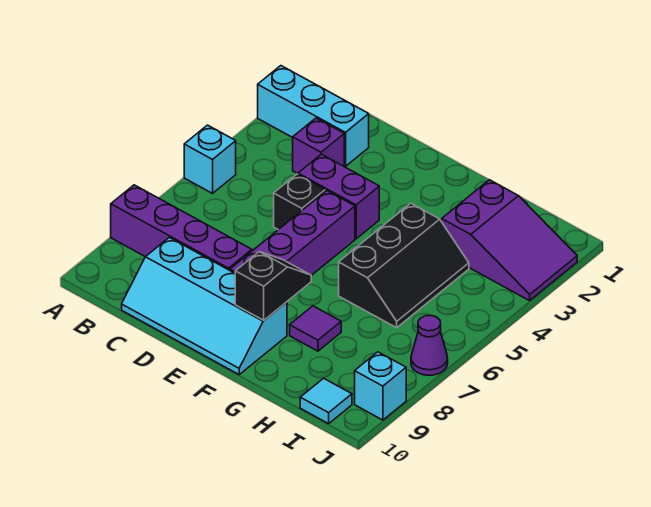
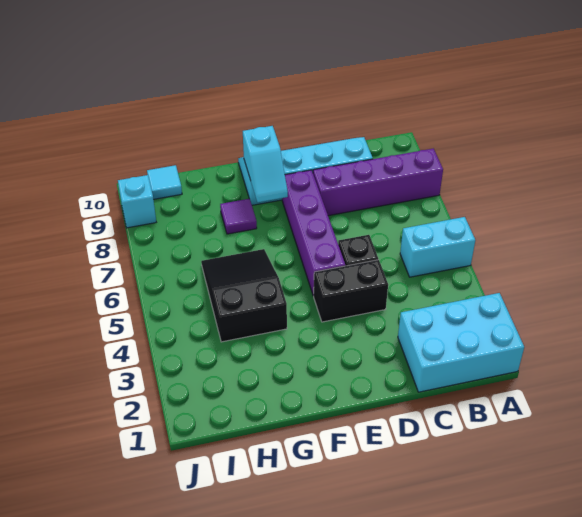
cyan brick A2:C2 level 1 -> cyan brick A1:C2 level 1
cyan brick A5 level 1 -> cyan brick A5:B5 level 1
purple brick C3 level 1 -> none
purple brick D4:E4 level 1 -> black brick D4:E4 level 1
black slope F8:F9 level 2 top 9 -> cyan slope F8:F9 level 2 top 9
black slope G4:H6 level 1 top G -> black slope G4:H6 level 1 top 4
purple slope H2:J3 level 1 top H -> none
purple cone J7 level 1 -> none

